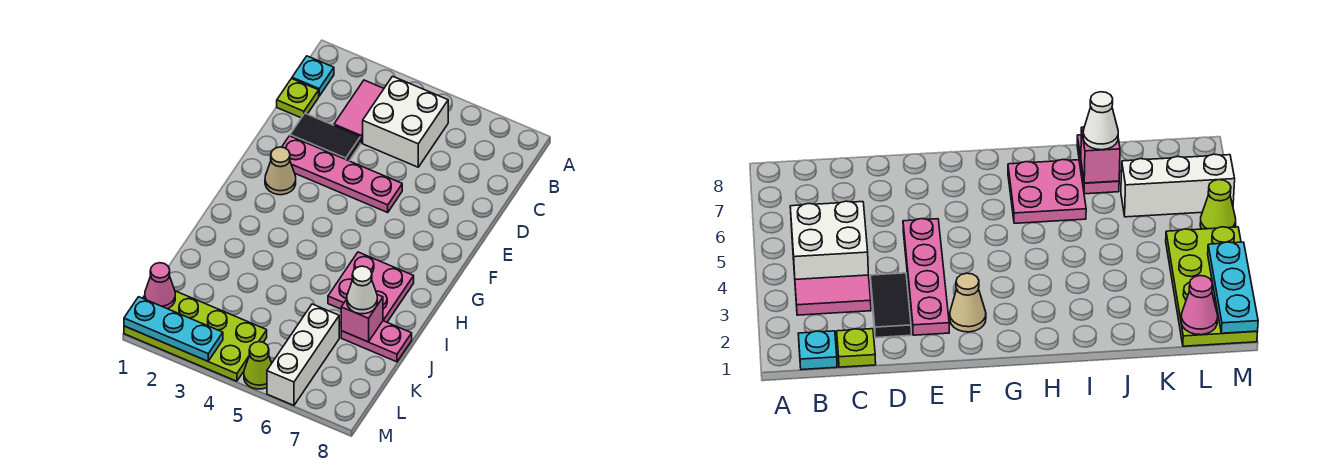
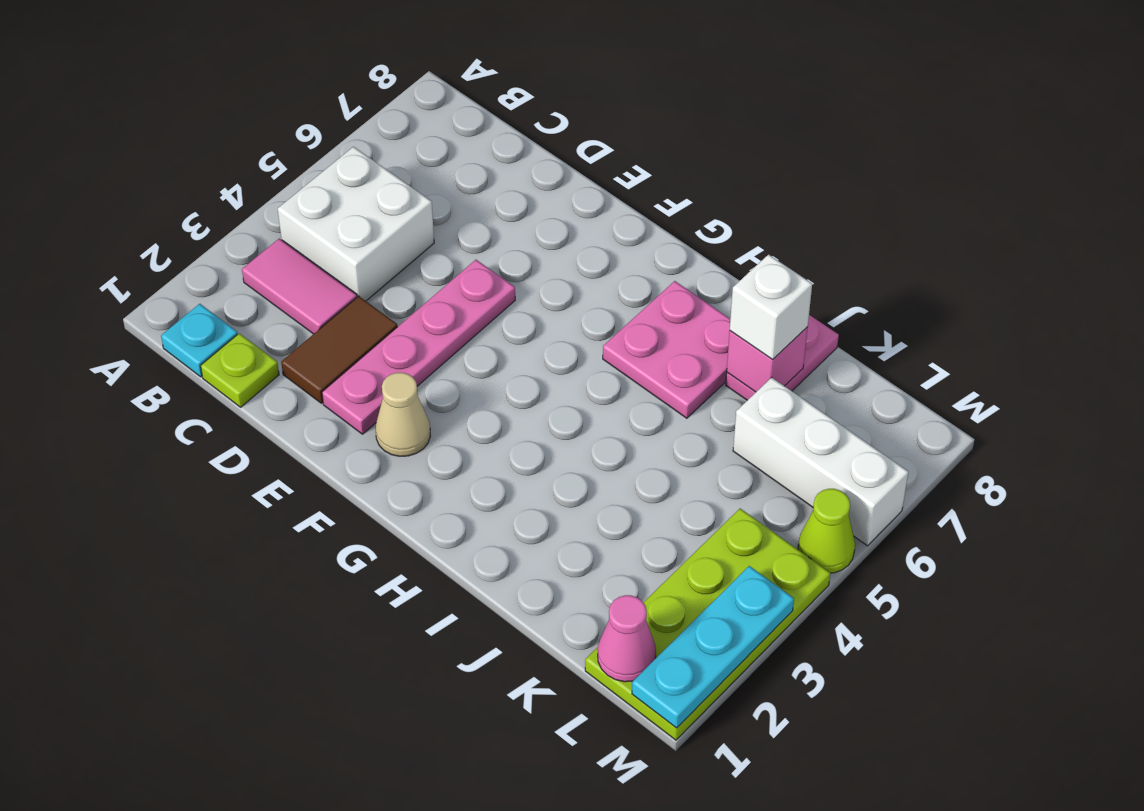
black tile D2:D3 level 1 -> brown tile D2:D3 level 1
white cone J7 level 3 -> white brick J7 level 3

